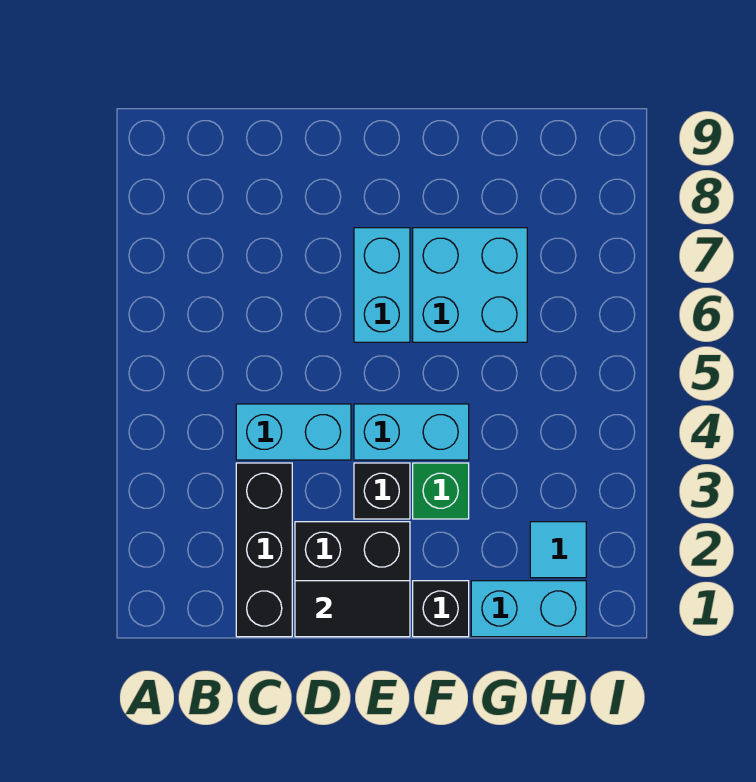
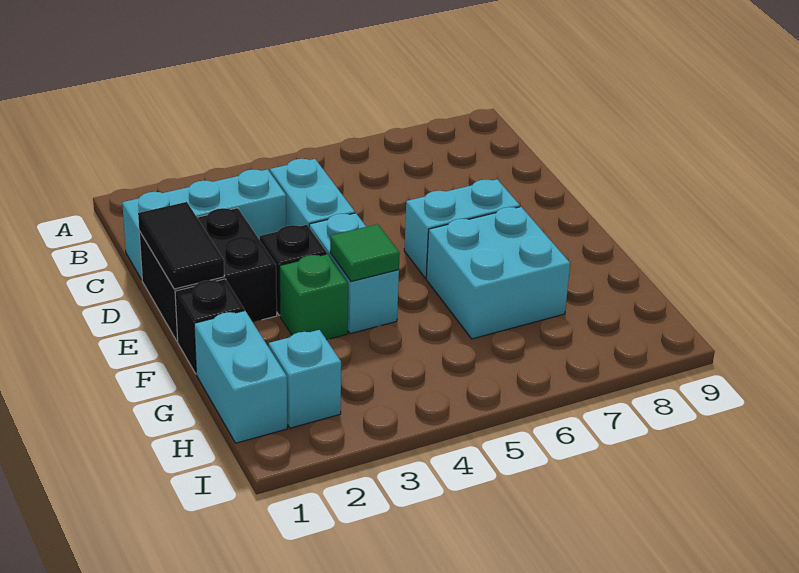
black brick C1:C3 level 1 -> cyan brick C1:C3 level 1
none -> green tile F4 level 2
cyan tile H2 level 1 -> cyan brick H2 level 1

